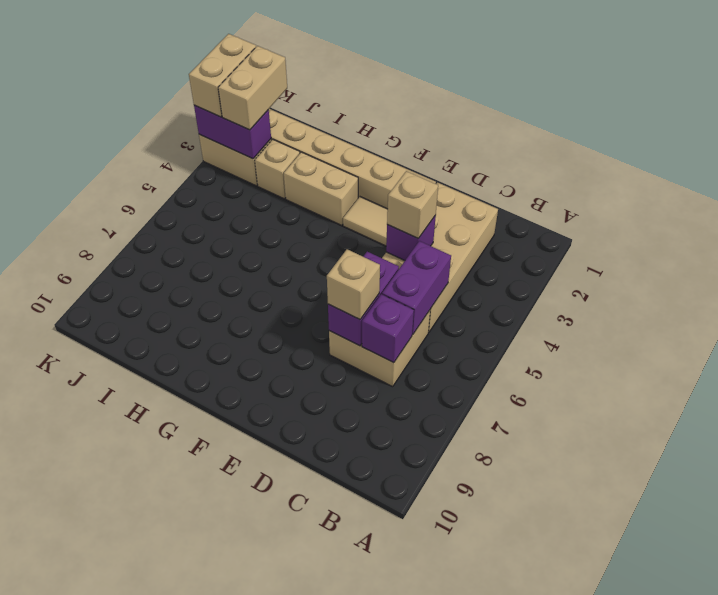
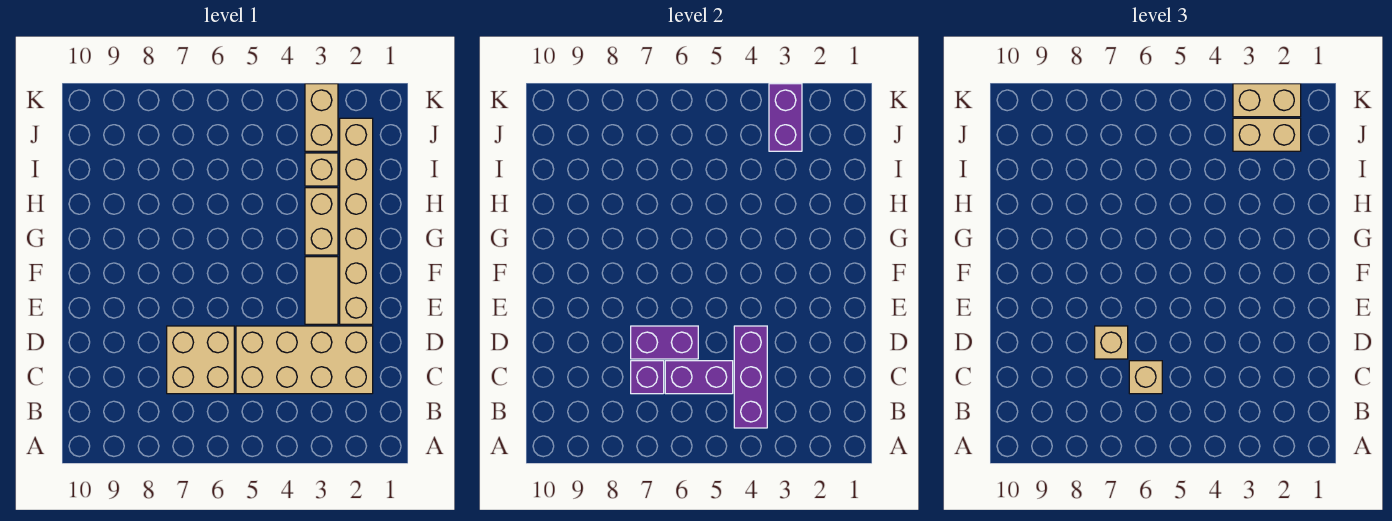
purple brick D4 level 2 -> purple brick B4:D4 level 2
tan brick D4 level 3 -> tan brick C6 level 3

